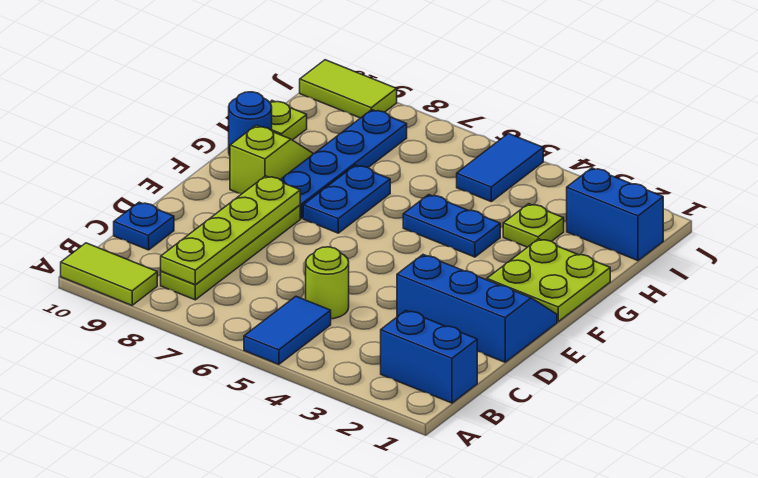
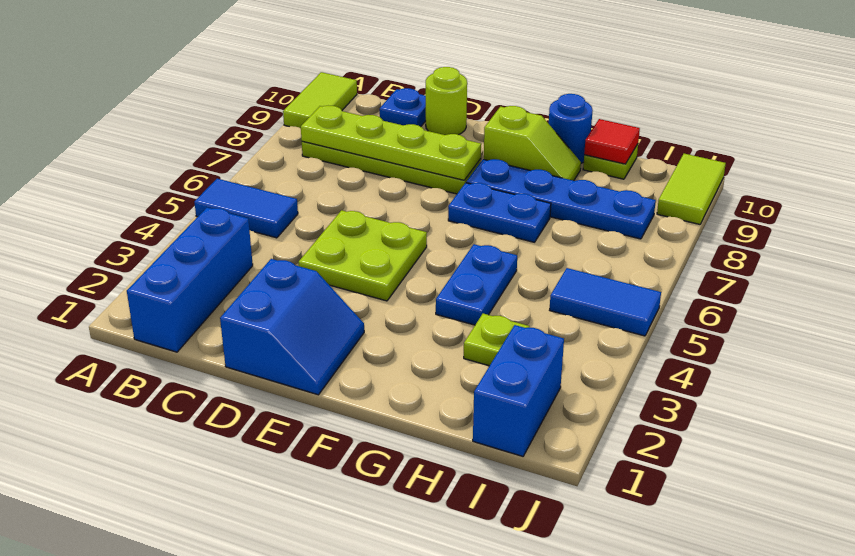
blue brick B1:B2 level 1 -> blue brick B1:B3 level 1
lime round brick C5 level 1 -> lime round brick D10 level 1
blue slope D1:E3 level 1 top D -> blue slope D1:E2 level 1 top D
lime plate F1:G2 level 1 -> lime plate D4:E5 level 1
none -> red tile H10 level 2

